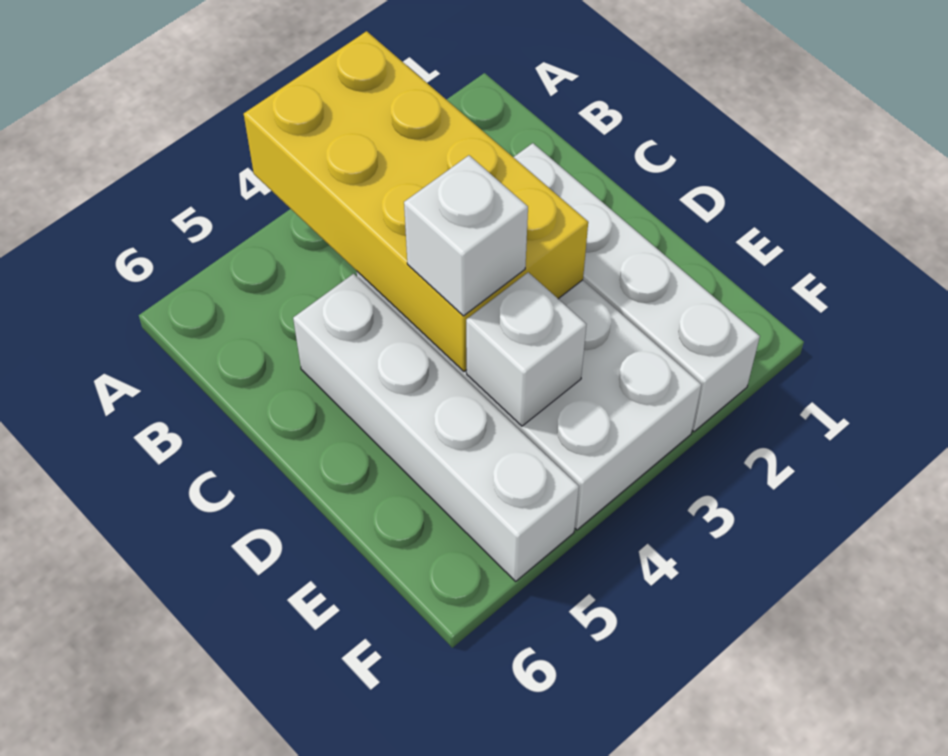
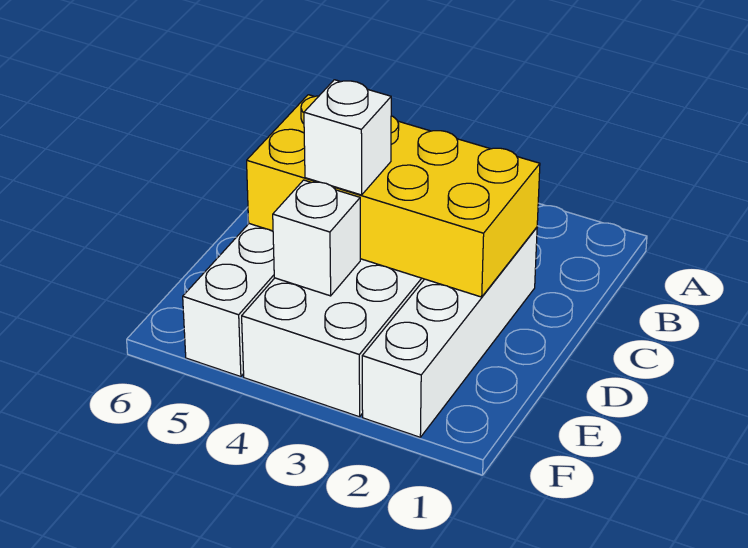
yellow brick A3:D4 level 2 -> yellow brick C2:D5 level 2

